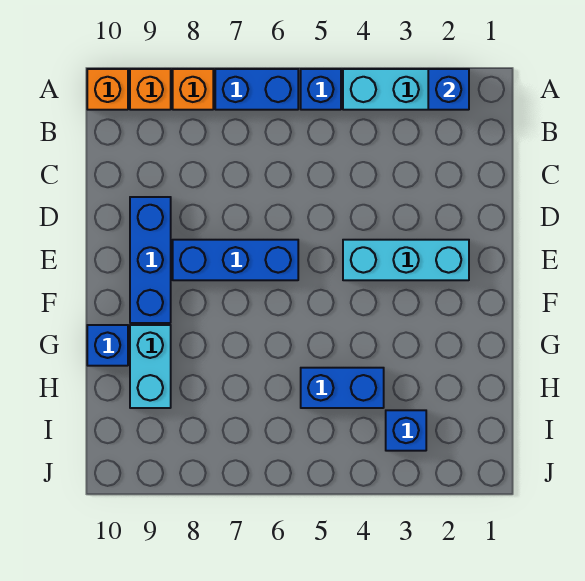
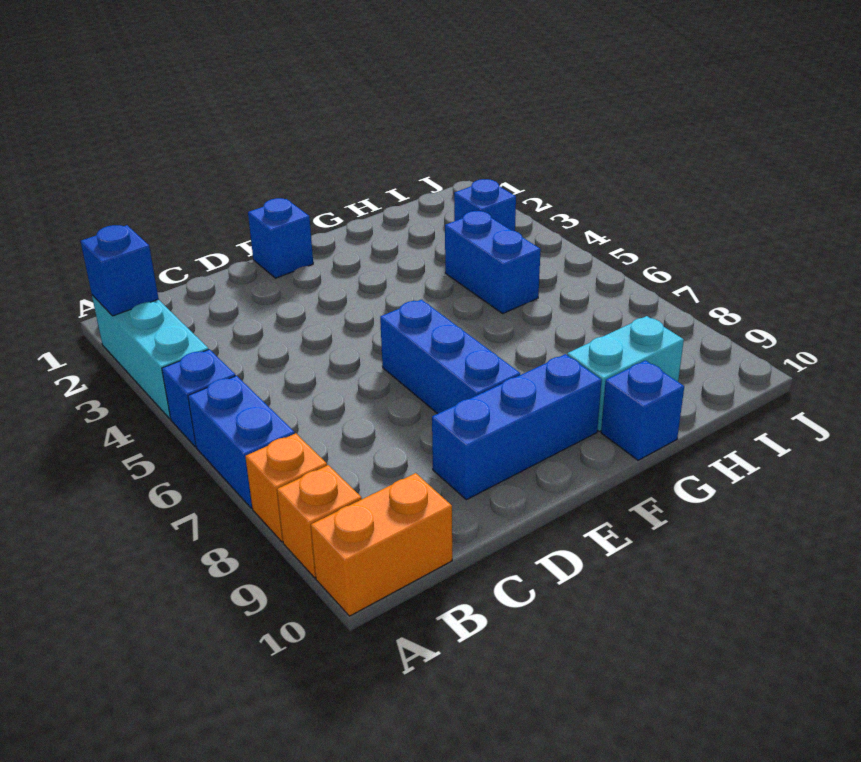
orange brick A10 level 1 -> orange brick A10:B10 level 1
none -> blue brick E1 level 1
cyan brick E2:E4 level 1 -> none

